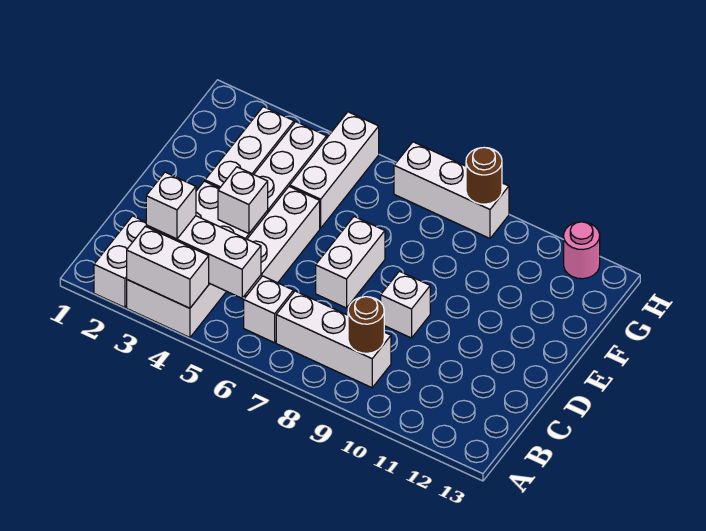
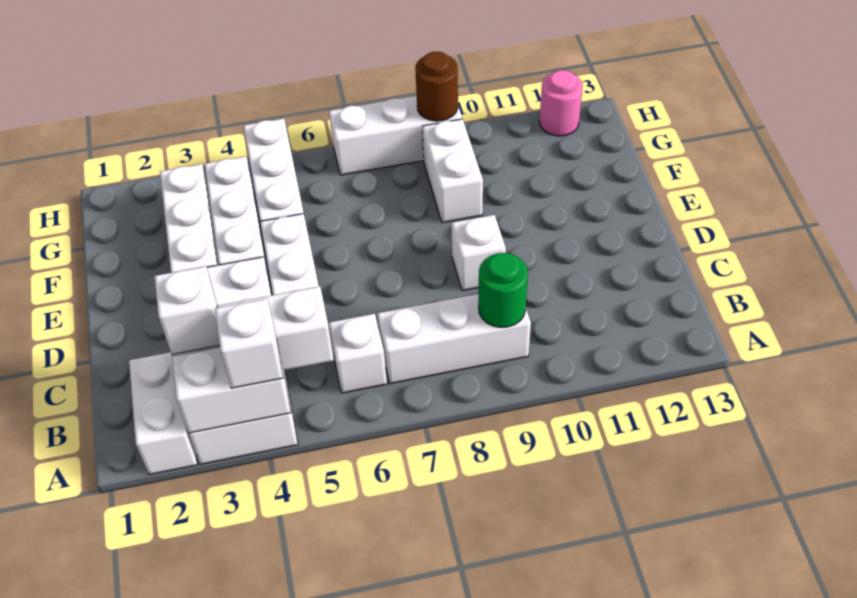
brown round brick B9 level 2 -> green round brick B9 level 2
white brick D4 level 2 -> white brick A4 level 3
white brick D7:E7 level 1 -> white brick F9:G9 level 1

